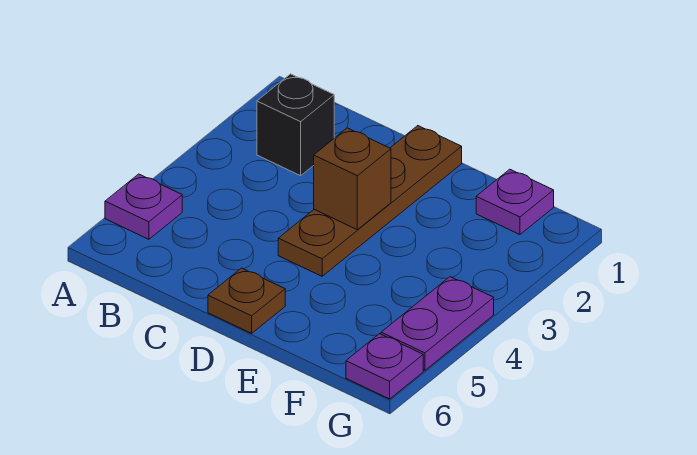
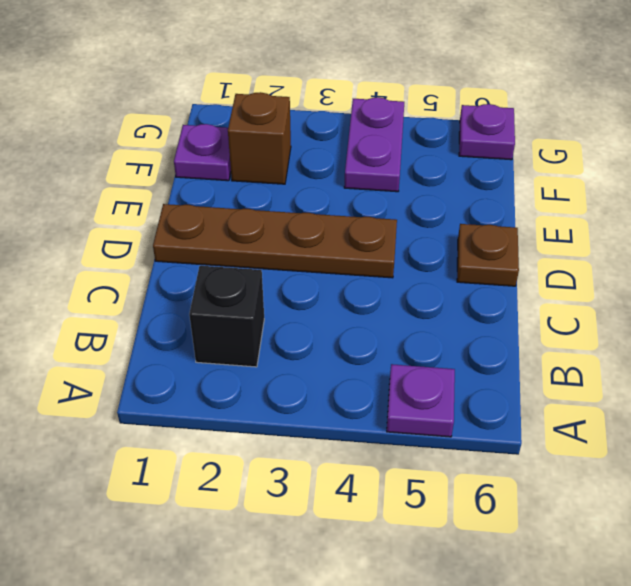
brown brick D3 level 2 -> brown brick F2 level 1
purple plate G4:G5 level 1 -> purple plate F4:G4 level 1

